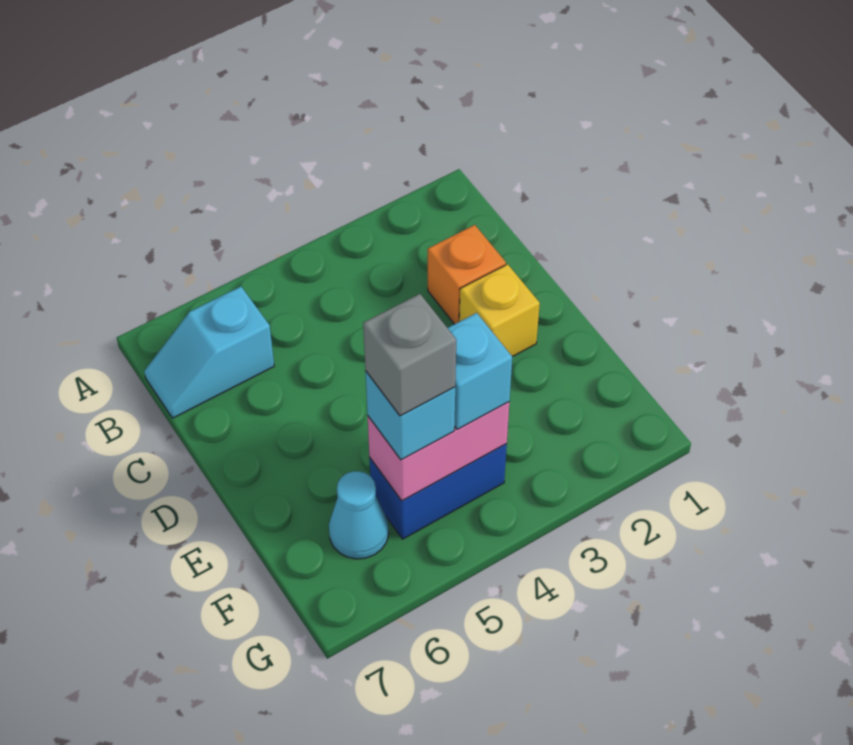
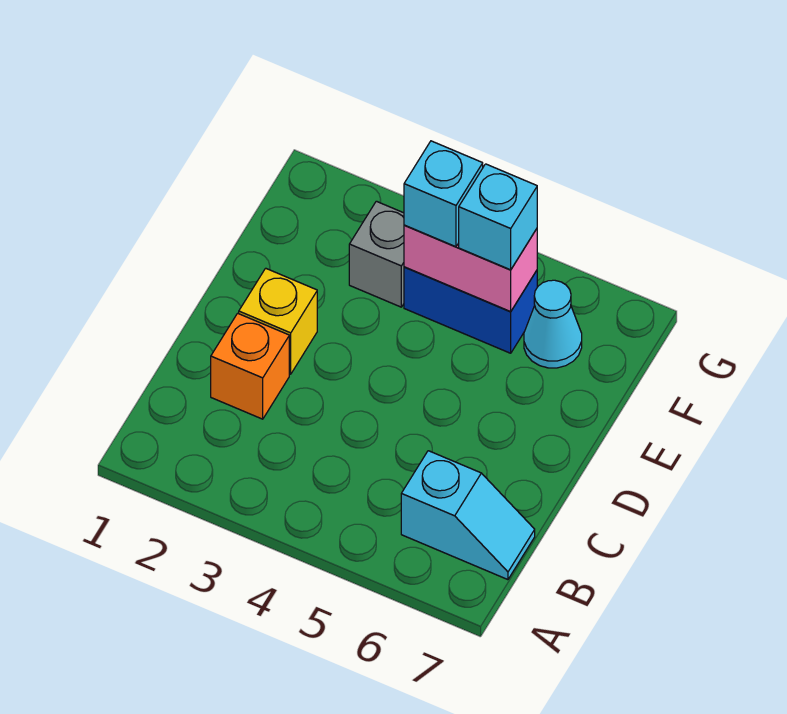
grey brick F5 level 4 -> grey brick F3 level 1

